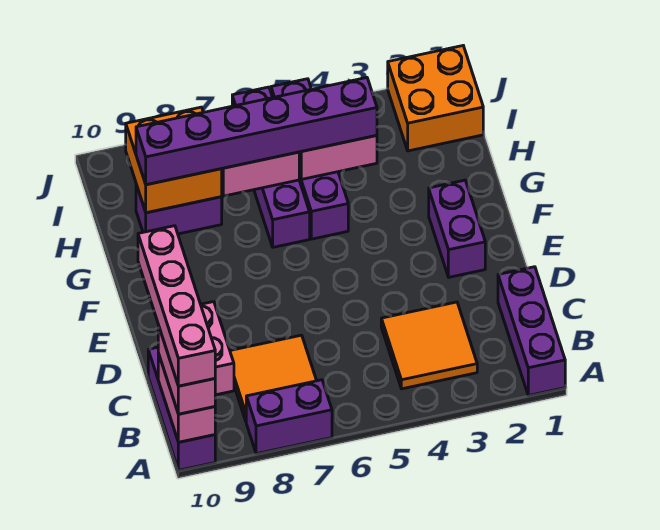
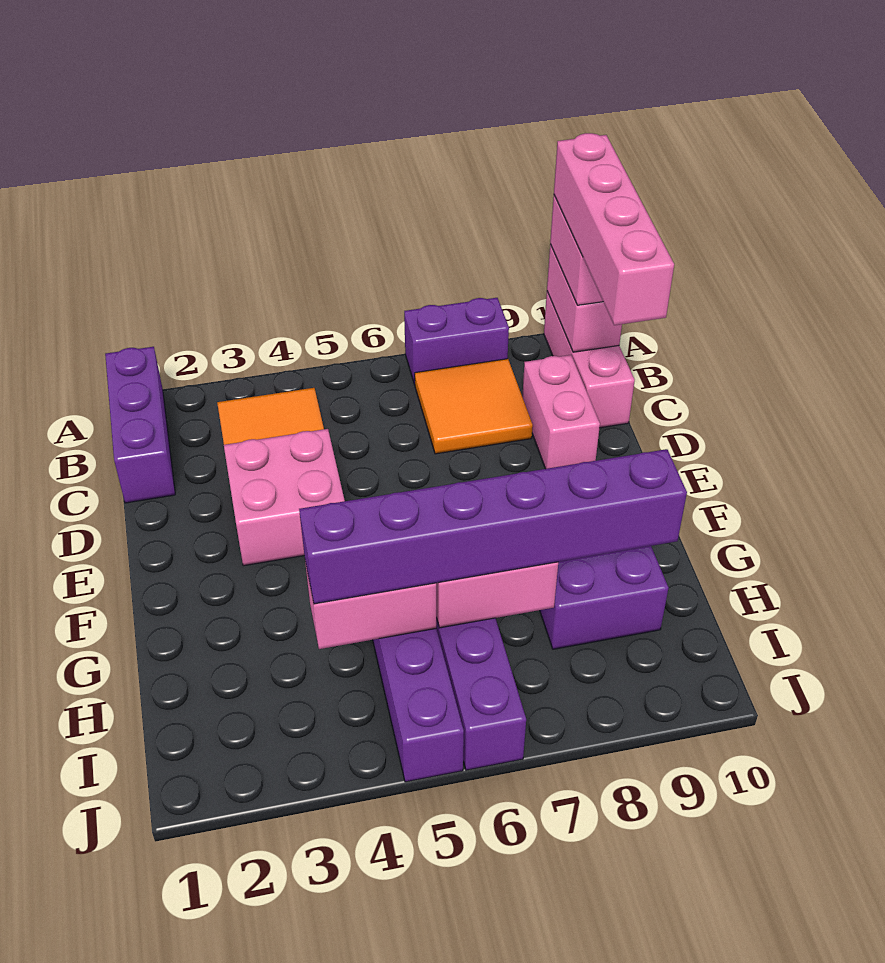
purple brick A10:C10 level 1 -> pink brick A10:C10 level 1
none -> pink brick D3:E4 level 1
purple brick E2:F2 level 1 -> none
orange brick H8:I9 level 2 -> none
orange brick I1:J2 level 1 -> none

